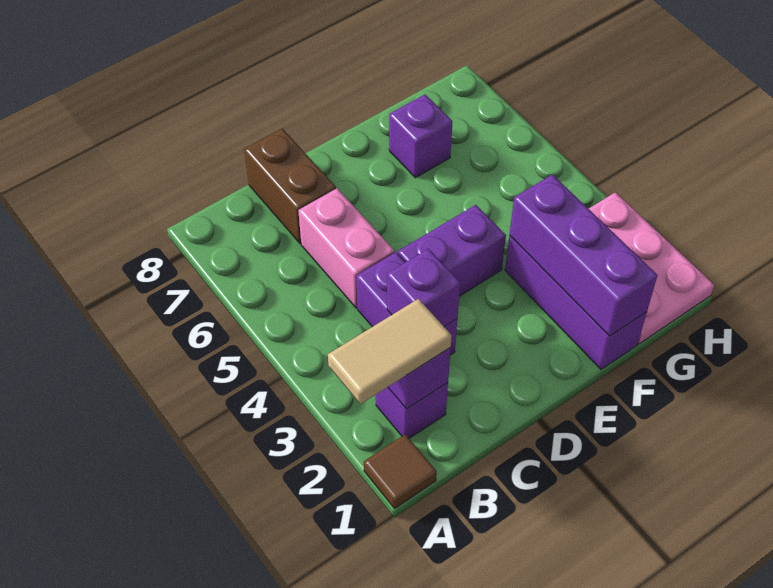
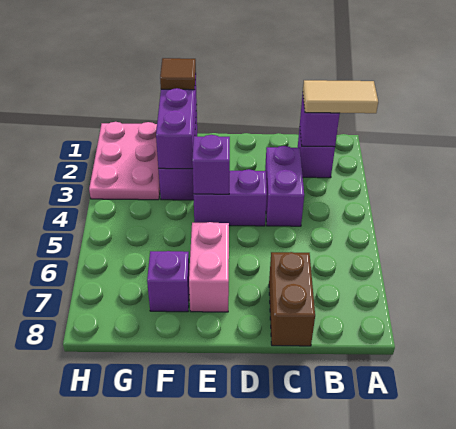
brown tile A1 level 1 -> brown tile F1 level 3
purple brick C3 level 2 -> purple brick E4 level 2
pink brick C5:C6 level 1 -> pink brick E6:E7 level 1

